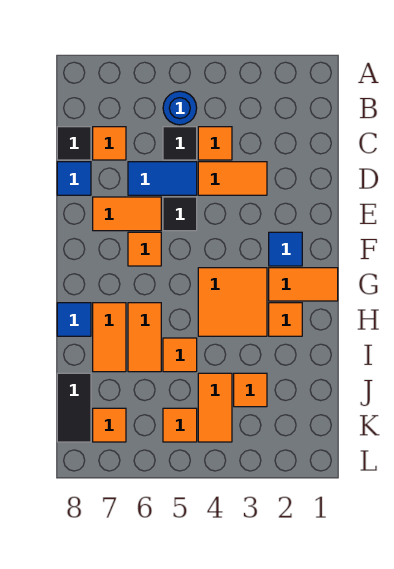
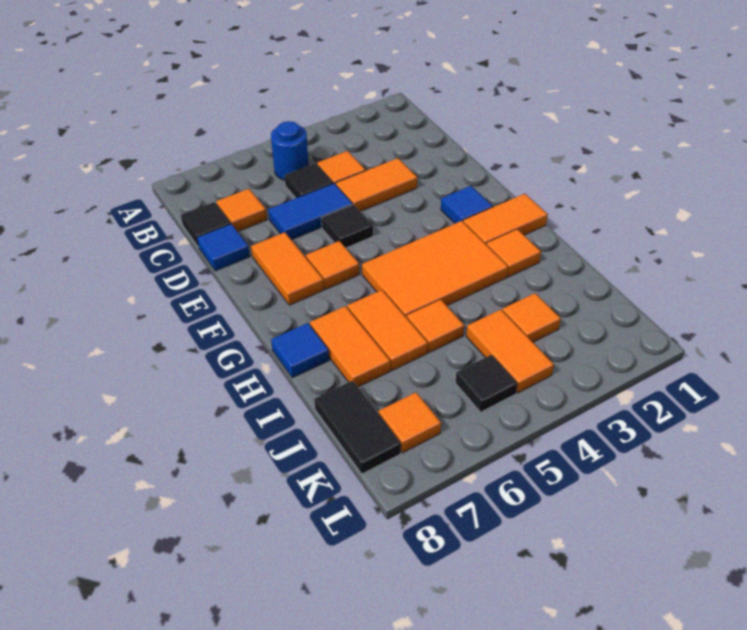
orange tile E6:E7 level 1 -> orange tile E7:F7 level 1
orange tile G3:H4 level 1 -> orange tile G3:H5 level 1
orange tile K5 level 1 -> black tile K5 level 1

